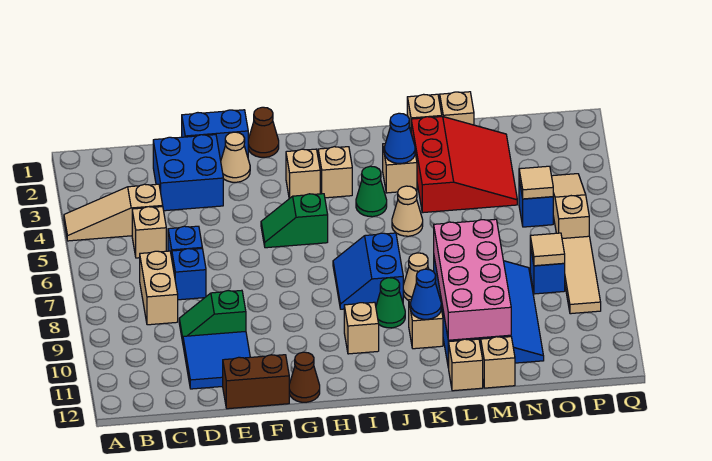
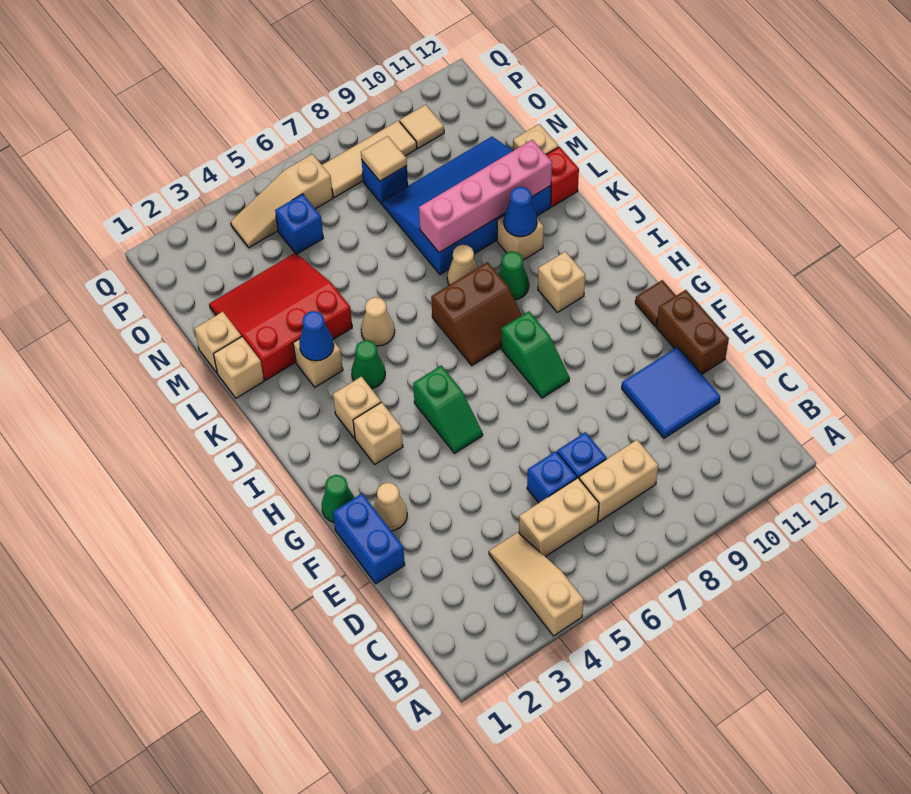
tan slope A4:C4 level 1 top C -> tan slope A4:C4 level 1 top A
tan brick C5 level 1 -> tan brick C5:C6 level 1
blue brick D2:E3 level 1 -> none
green slope D9:E9 level 1 top E -> green slope G8:H8 level 1 top H
brown cone G1 level 1 -> green cone G1 level 1
brown cone G12 level 1 -> brown tile G12 level 1
blue slope I7:J8 level 1 top J -> brown slope I7:J8 level 1 top J
pink brick L8:M11 level 2 -> pink brick L8:L11 level 2
tan brick L12 level 1 -> red brick L12 level 1
tan tile O5 level 2 -> tan tile P10 level 1

